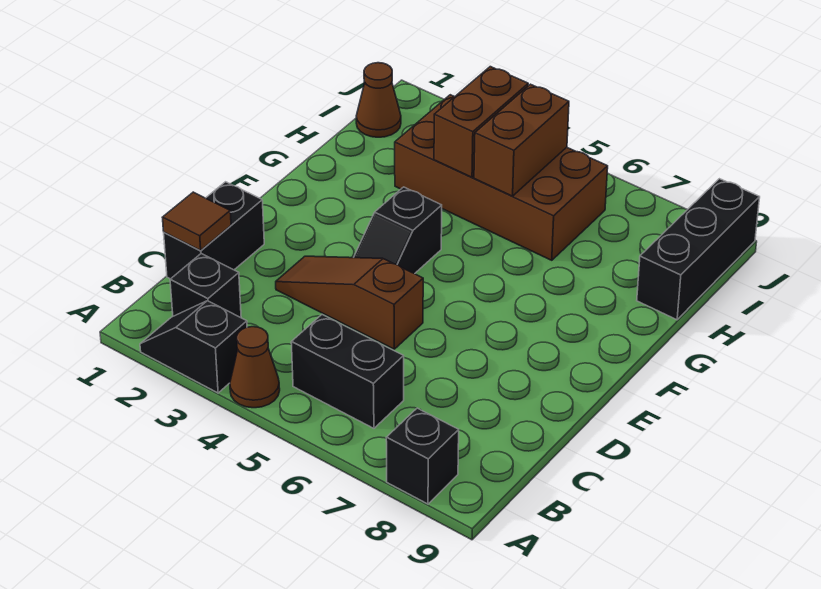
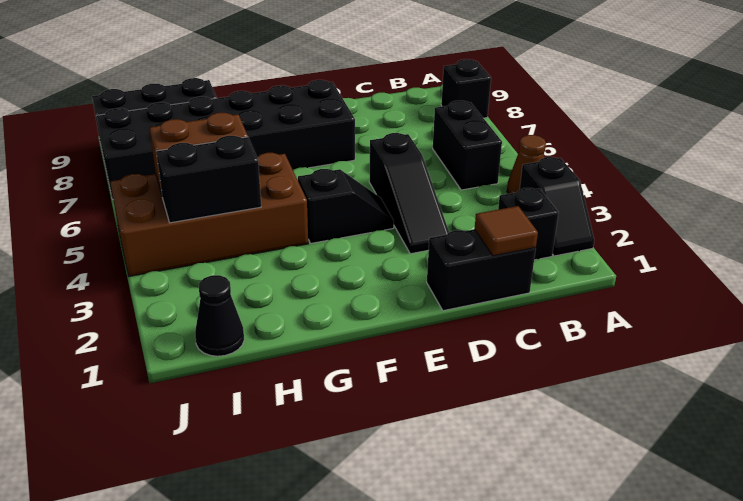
brown slope D3:D5 level 1 top 5 -> black slope D3:D5 level 1 top 5
none -> black brick E7:J8 level 1
brown brick H3:I6 level 1 -> brown brick G4:J5 level 1
brown brick H4:I4 level 2 -> black brick H4:I4 level 2
brown cone I1 level 1 -> black cone I1 level 1

